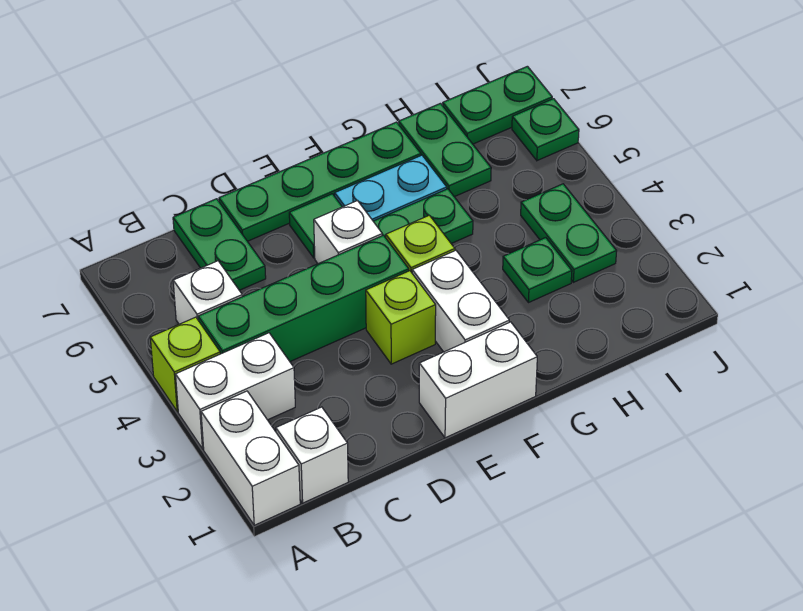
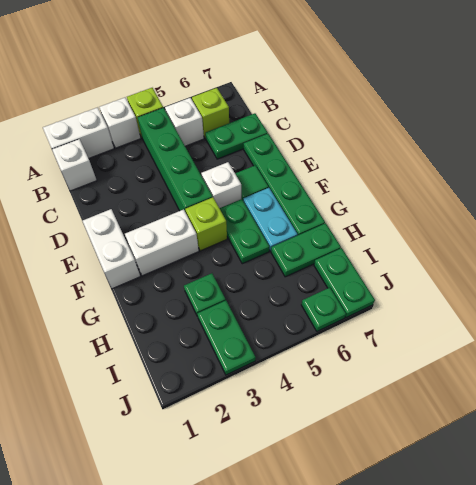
white brick A3:B3 level 1 -> white brick A3 level 1
lime brick E3 level 1 -> lime brick B6 level 1
green plate I3:I4 level 1 -> green plate I3:J3 level 1

